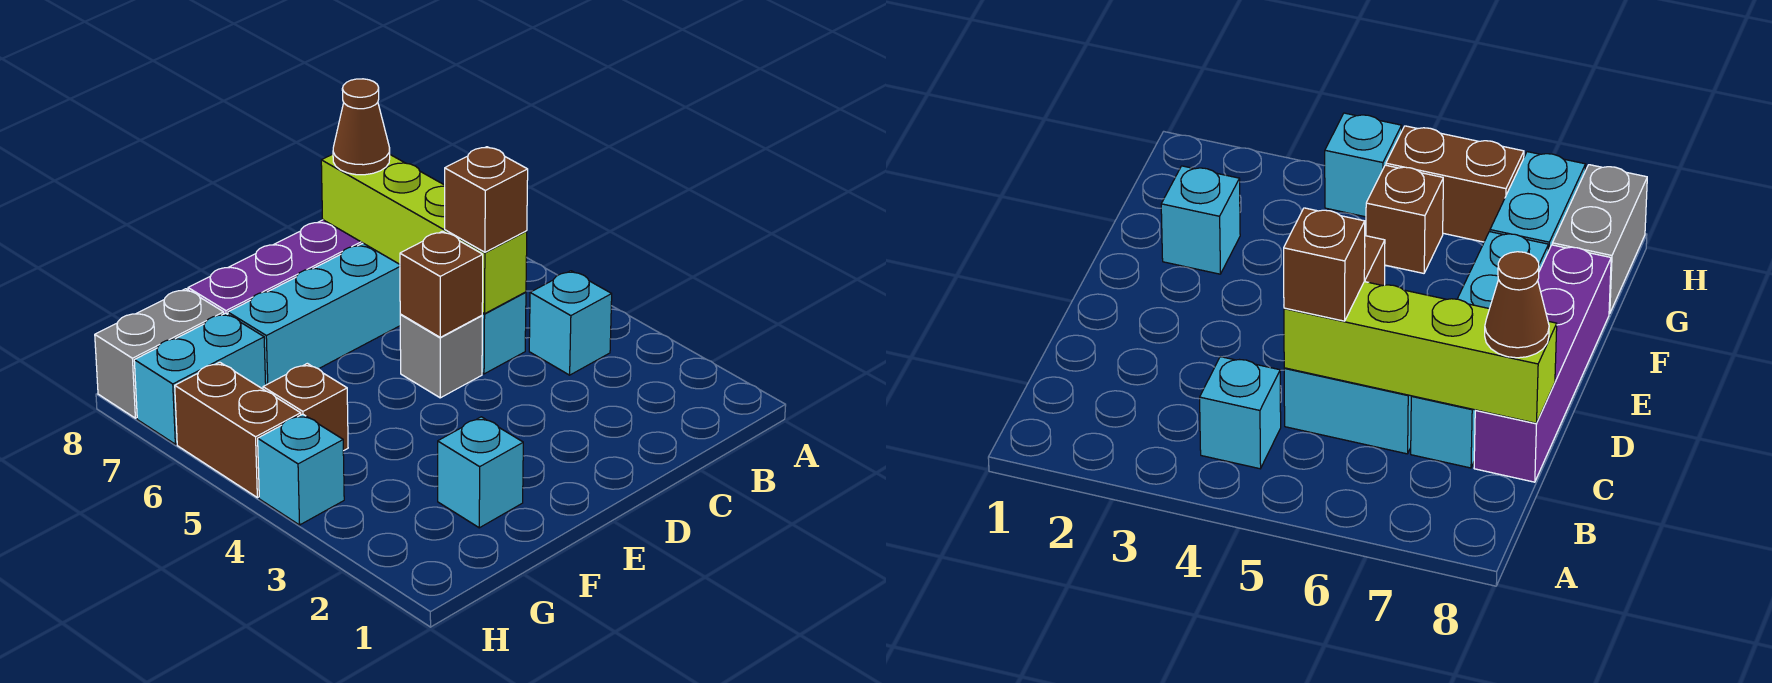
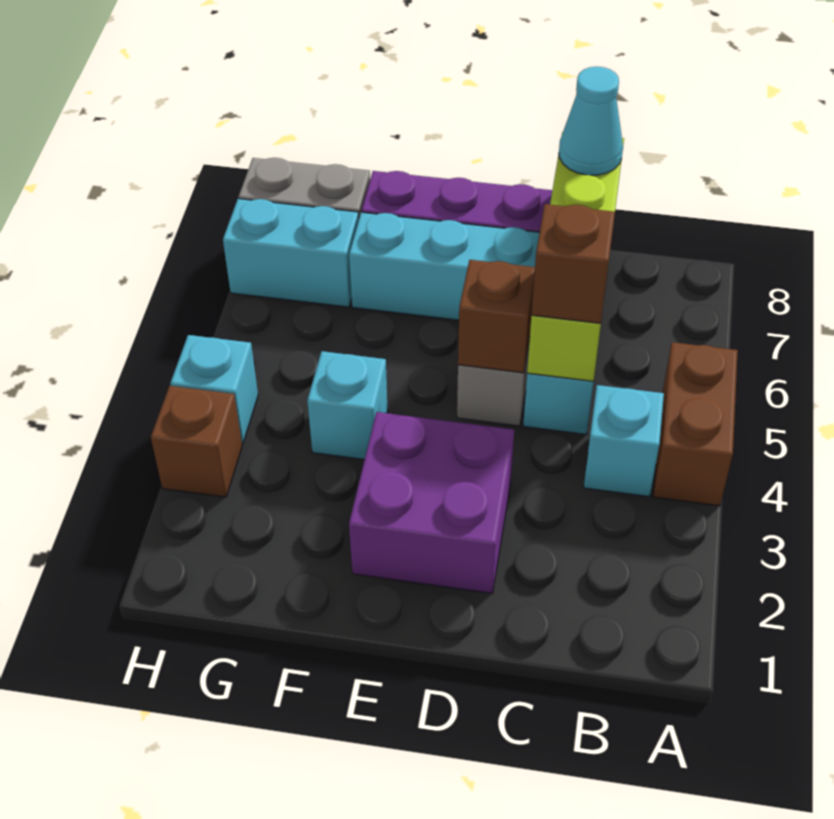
brown cone C8 level 3 -> cyan cone C8 level 3
none -> purple brick D2:E3 level 1
cyan brick F2 level 1 -> cyan brick F4 level 1
brown brick G5 level 1 -> brown brick H3 level 1
brown brick H5:H6 level 1 -> brown brick A4:A5 level 1

